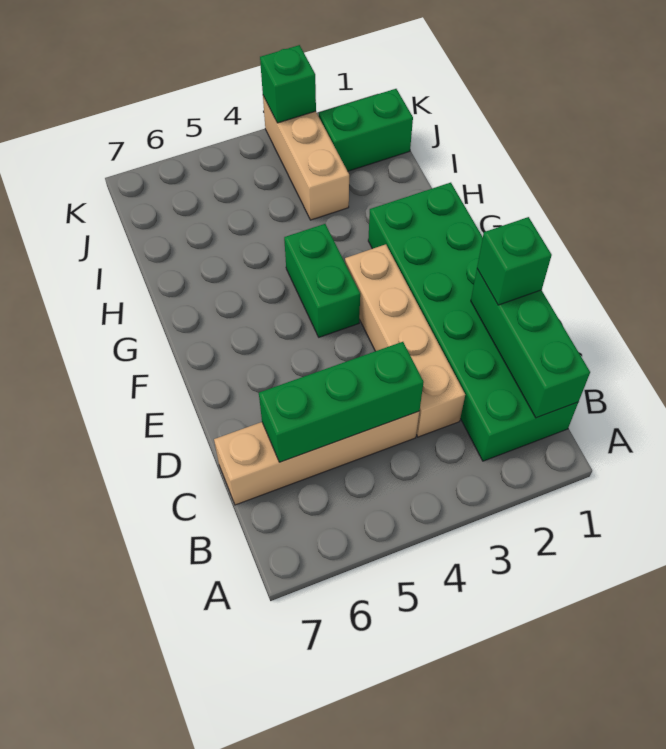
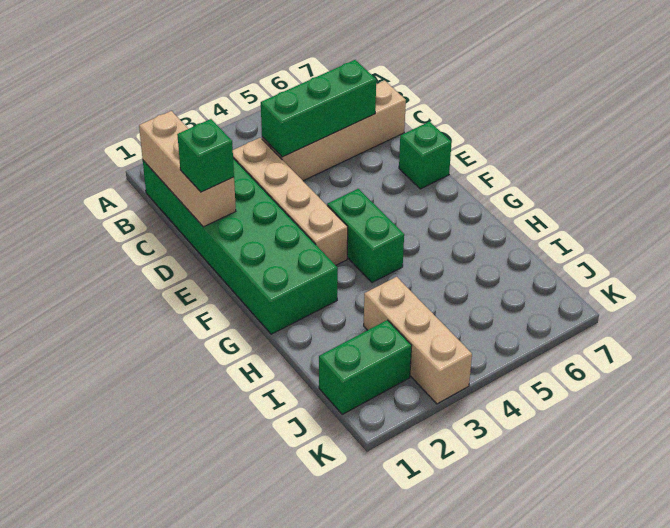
green brick B1:D1 level 2 -> tan brick B1:D1 level 2
green brick K3 level 2 -> green brick E7 level 1

